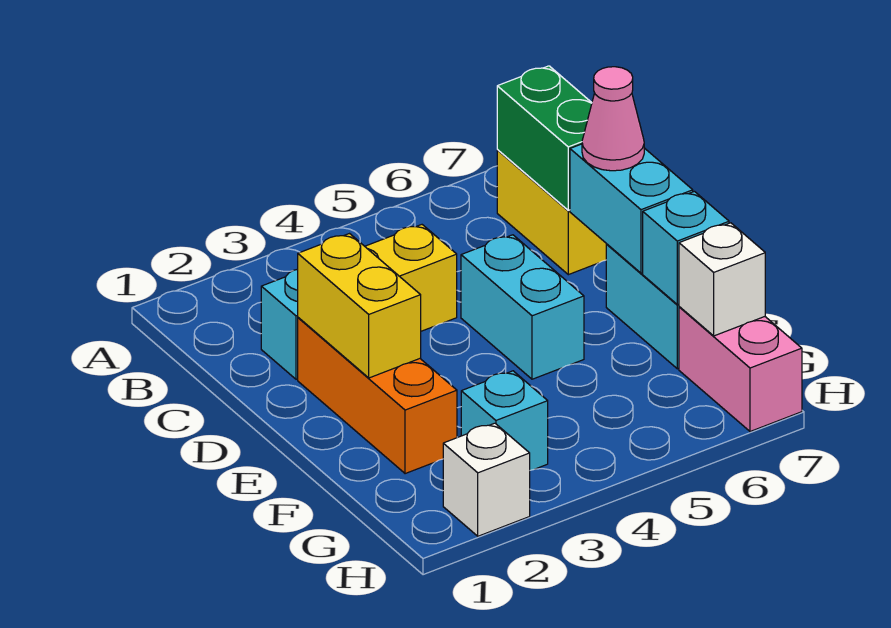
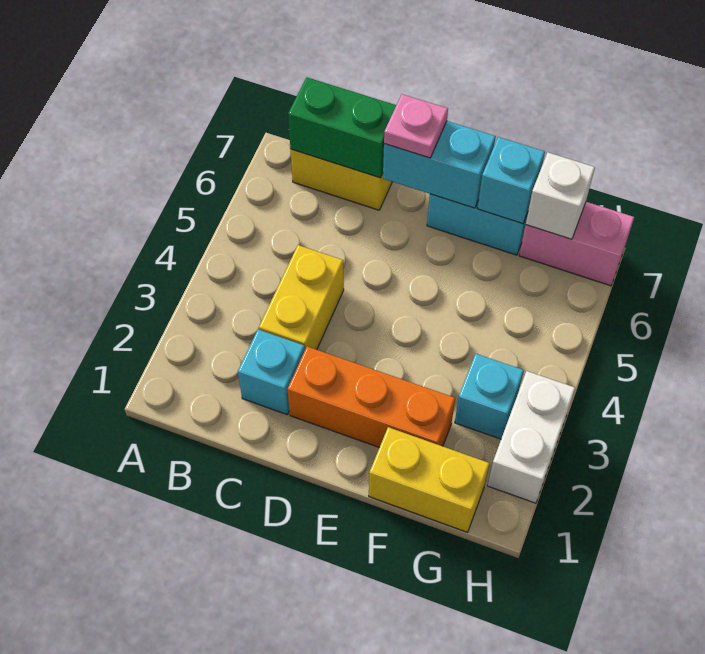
yellow brick D2:E2 level 2 -> yellow brick F1:G1 level 1
cyan brick D5:E5 level 1 -> none
pink cone D7 level 3 -> pink plate D7 level 3
white brick H2 level 1 -> white brick H2:H3 level 1

